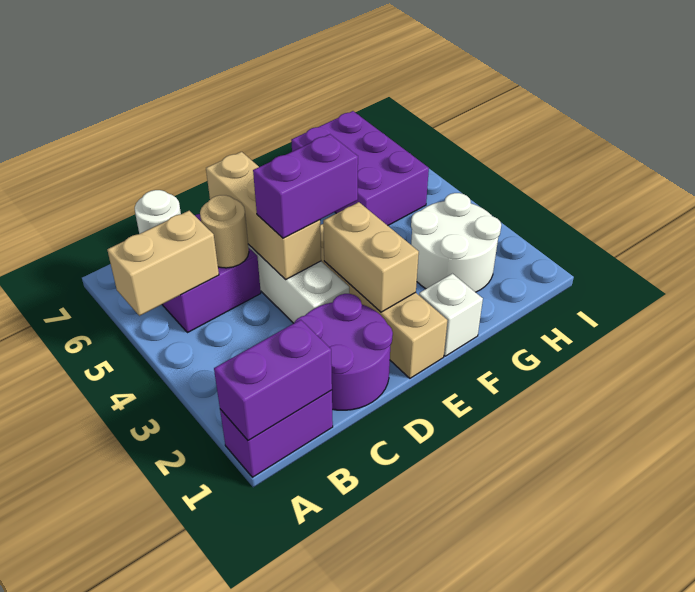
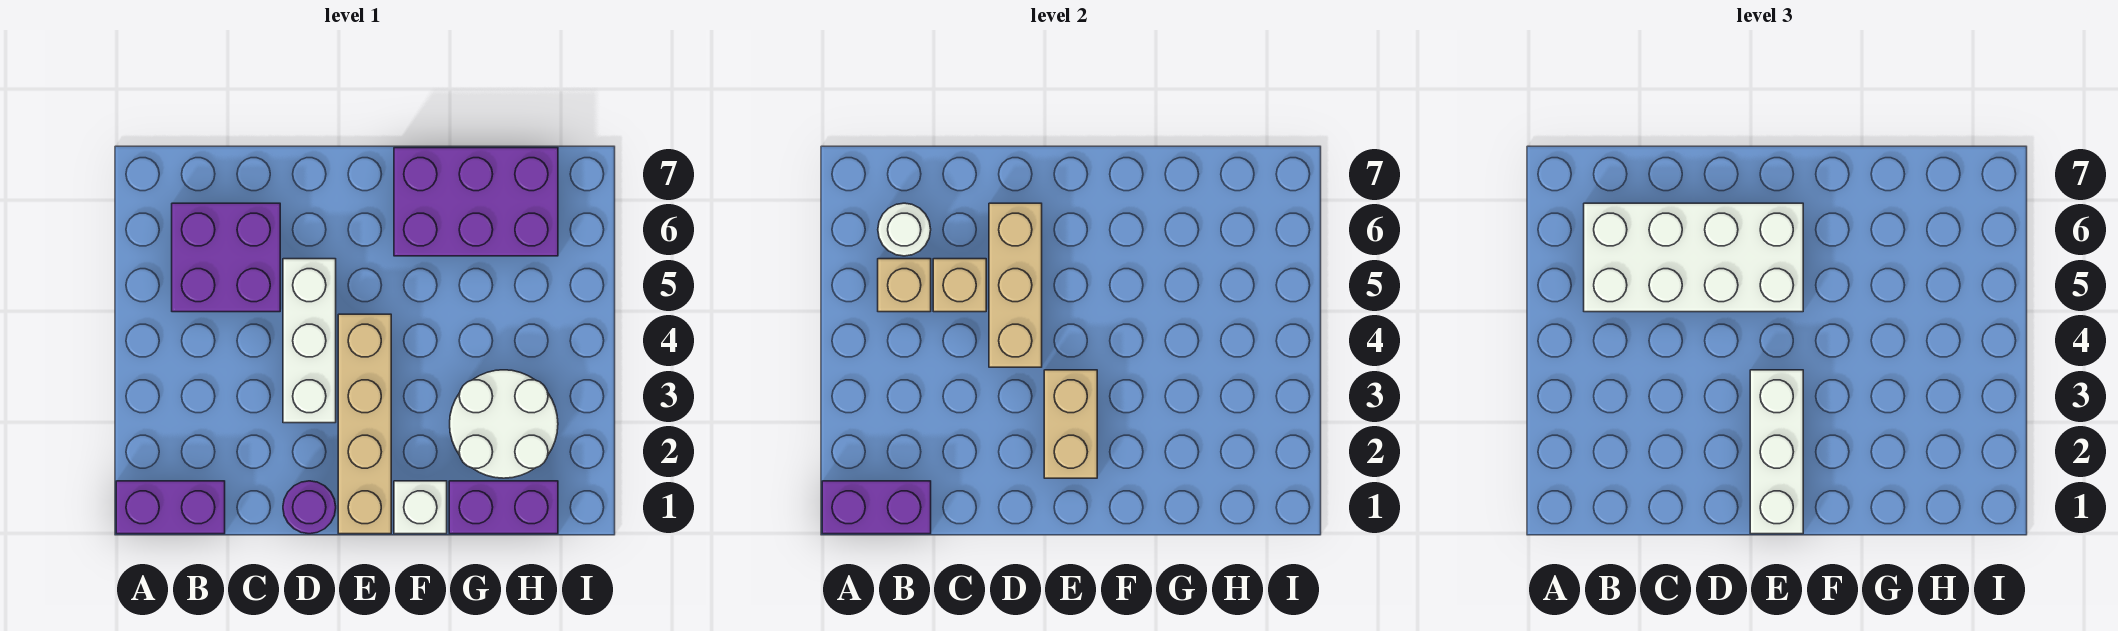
tan brick A5:B5 level 2 -> tan brick B5 level 2
none -> white brick B5:E6 level 3
purple round brick C1:D2 level 1 -> purple round brick D1 level 1
tan round brick C5 level 2 -> tan brick C5 level 2
purple brick D4:E4 level 3 -> purple brick G1:H1 level 1
none -> white brick E1:E3 level 3
purple brick G5:H7 level 1 -> purple brick F6:H7 level 1

